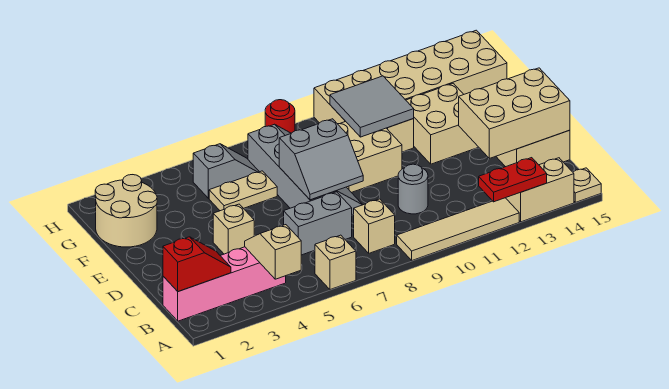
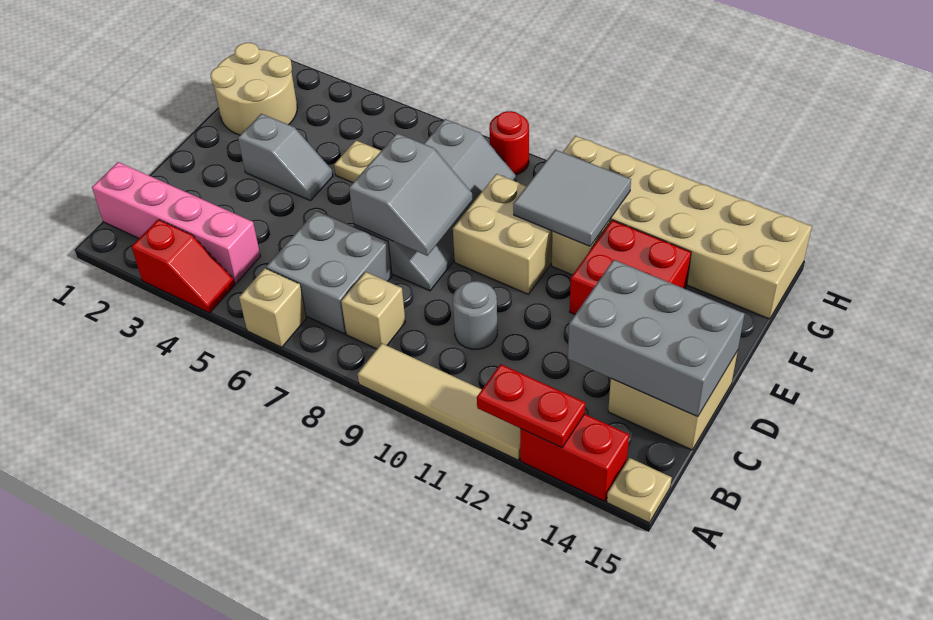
tan slope A4:B4 level 2 top A -> none
tan brick A13:A14 level 1 -> red brick A13:A14 level 1
red slope B1:B2 level 2 top 1 -> red slope A3:A4 level 1 top 3
grey brick C6:C7 level 1 -> grey brick B6:C7 level 1
tan brick C13:D15 level 2 -> grey brick C13:D15 level 2
tan brick D4 level 1 -> none
grey slope D7:E8 level 2 top E -> grey slope D7:E8 level 2 top 7
tan brick E12:F13 level 1 -> red brick E12:F13 level 1
grey slope G5:G6 level 1 top 5 -> grey slope E3:E4 level 1 top 3

